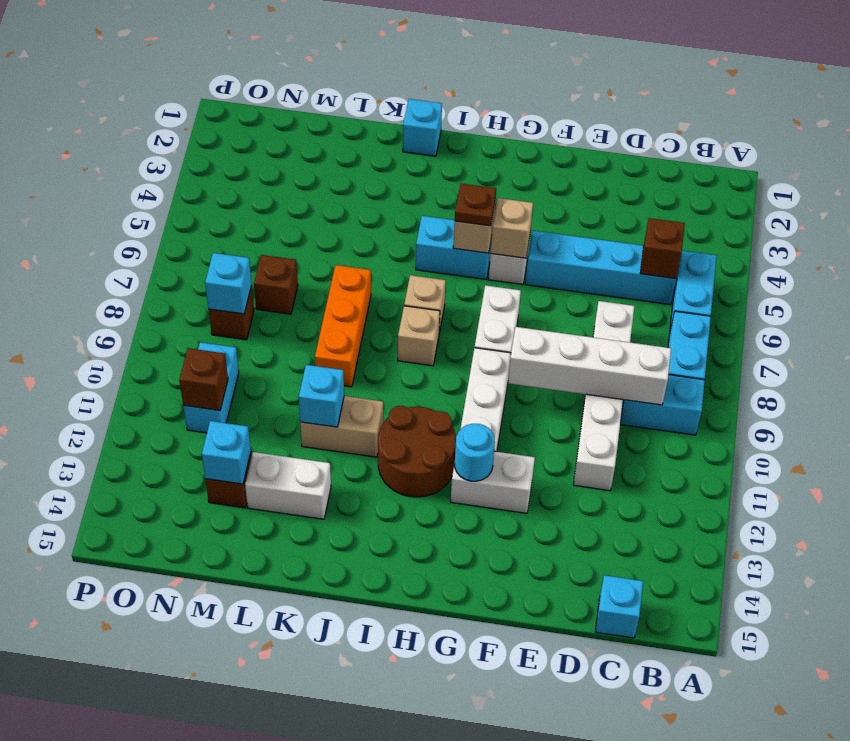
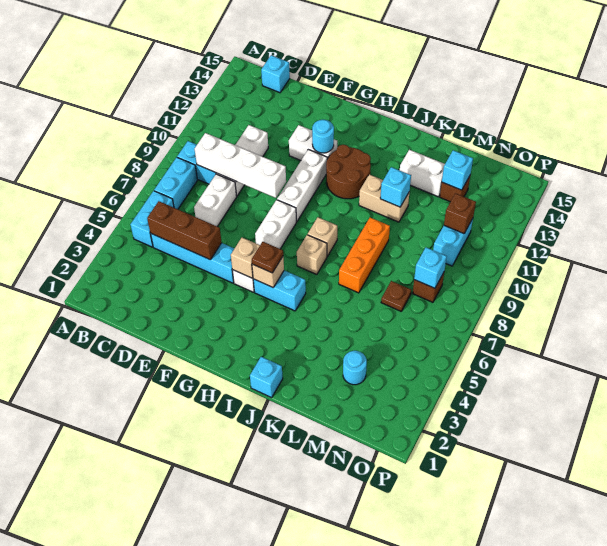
brown brick C5 level 2 -> brown brick C5:E5 level 2
none -> cyan round brick M3 level 1
brown brick M7 level 1 -> brown plate M7 level 1

